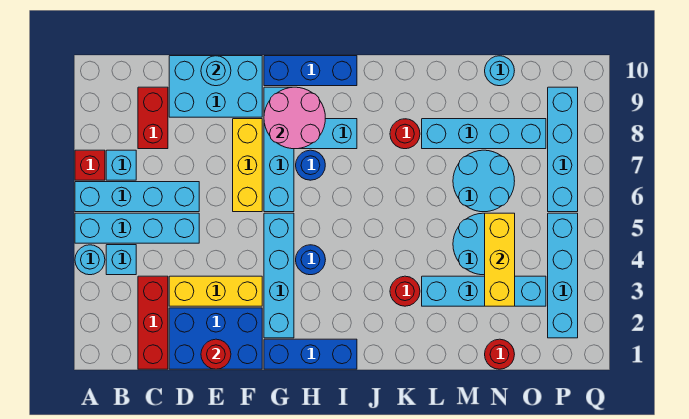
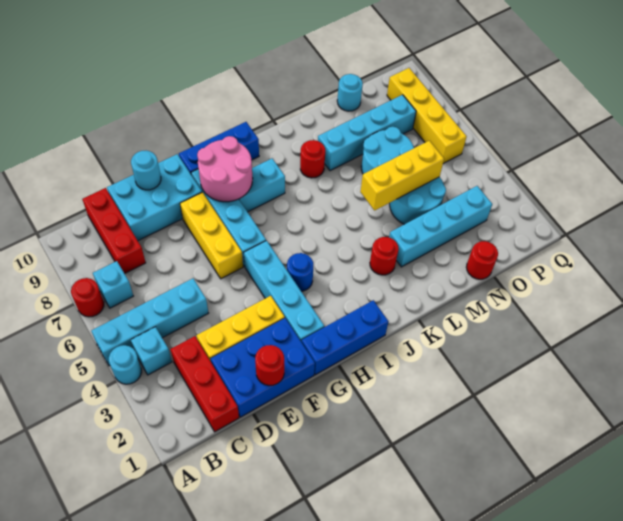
cyan brick A6:D6 level 1 -> none
red brick A7 level 1 -> red round brick A7 level 1
red brick C8:C9 level 1 -> red brick C8:C10 level 1
blue round brick H7 level 1 -> none
yellow brick N3:N5 level 2 -> yellow brick L5:N5 level 2
cyan brick P2:P5 level 1 -> none
cyan brick P6:P9 level 1 -> yellow brick P6:P9 level 1

